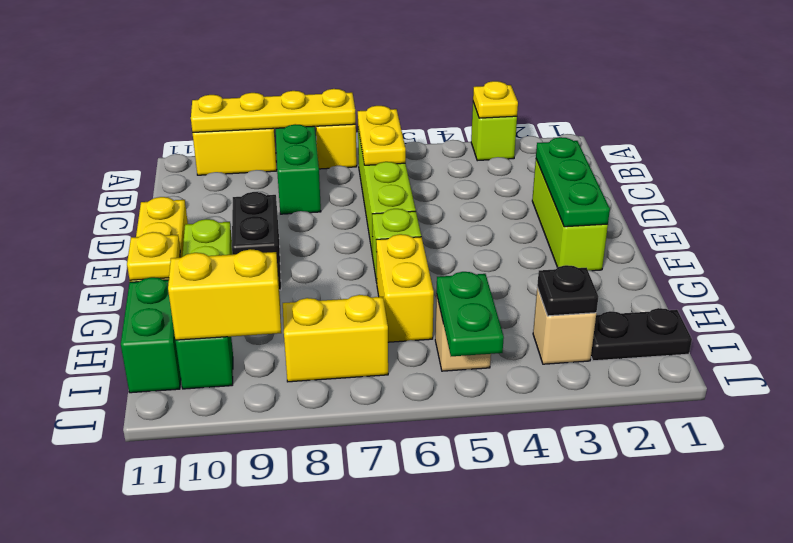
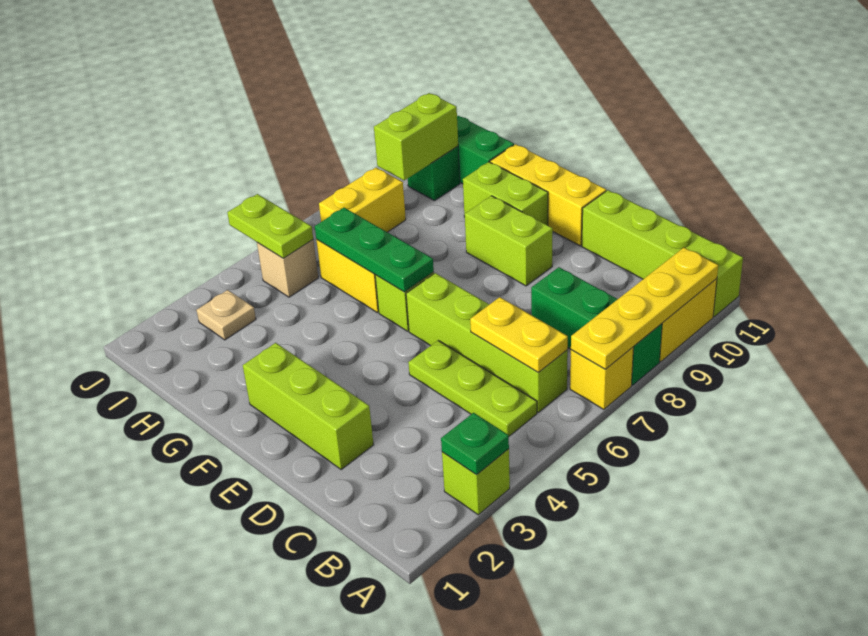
yellow plate A3 level 2 -> green plate A3 level 2
none -> lime brick A11:D11 level 1
none -> lime plate B5:D5 level 1
green plate D2:F2 level 2 -> green plate F6:H6 level 2
black brick E9:F9 level 1 -> lime brick E9:F9 level 1
yellow plate G11 level 2 -> none
black plate I1:I2 level 1 -> none
tan brick I3 level 1 -> tan plate I3 level 1
black plate I3 level 2 -> none
green plate I5:J5 level 2 -> lime plate I5:J5 level 2
yellow brick I9:I10 level 2 -> lime brick I9:I10 level 2

